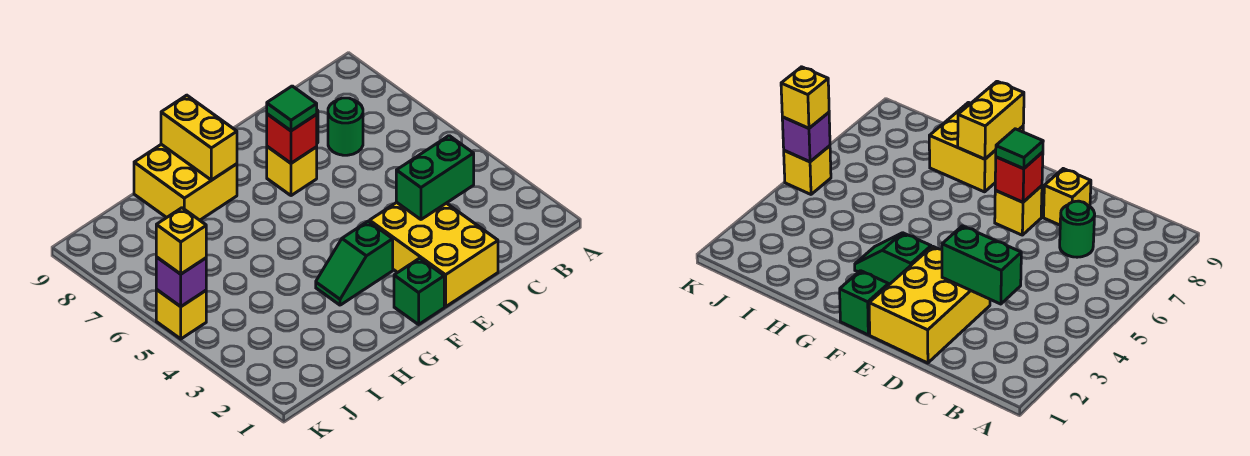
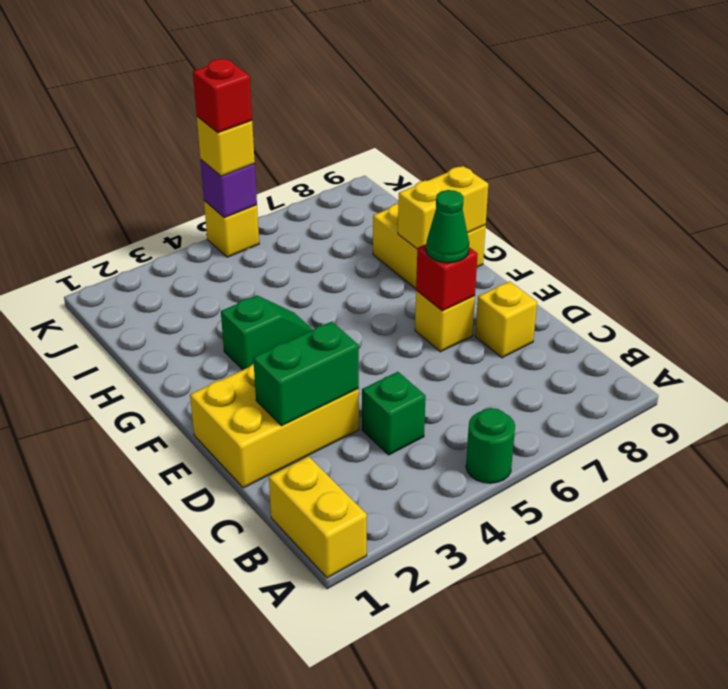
none -> yellow brick A1:B1 level 1
green brick C3:D3 level 2 -> green brick D2:D3 level 2
green round brick C7 level 1 -> green round brick A5 level 1
green tile E7 level 3 -> green cone E7 level 3
green brick F1 level 1 -> green brick C4 level 1
green slope F3:G3 level 1 top F -> green slope G3:G4 level 1 top 3
none -> red brick K5 level 4

